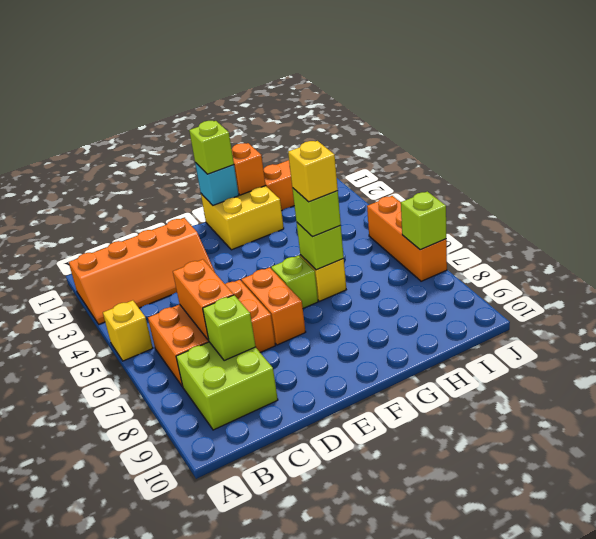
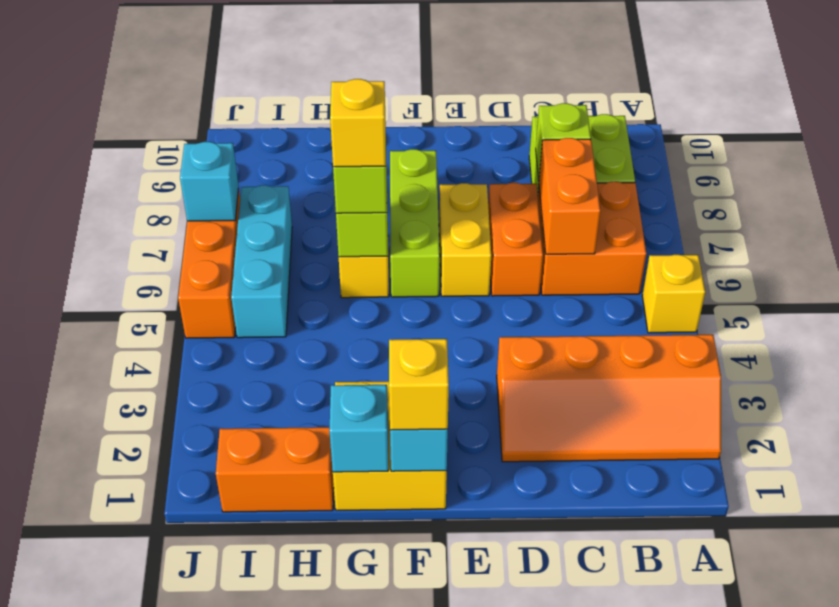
orange slope A2:D3 level 1 top 2 -> orange slope A2:D3 level 1 top 3
orange brick E6:E7 level 1 -> yellow brick E6:E7 level 1
lime brick F1 level 3 -> yellow brick F1 level 3
lime brick F6 level 1 -> lime brick F6:F8 level 1
orange brick G1 level 2 -> cyan brick G1 level 2
none -> cyan brick I5:I7 level 1
lime brick J7 level 2 -> cyan brick J7 level 2

